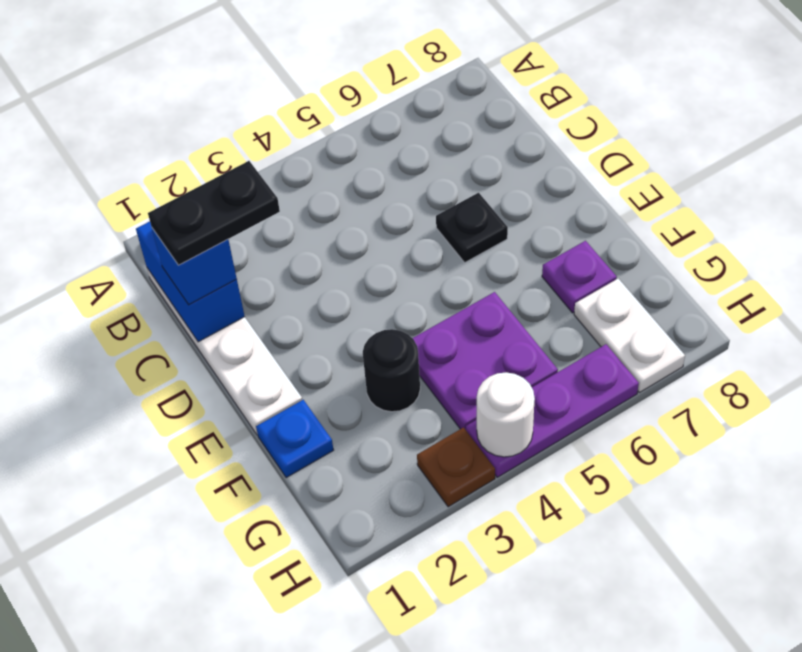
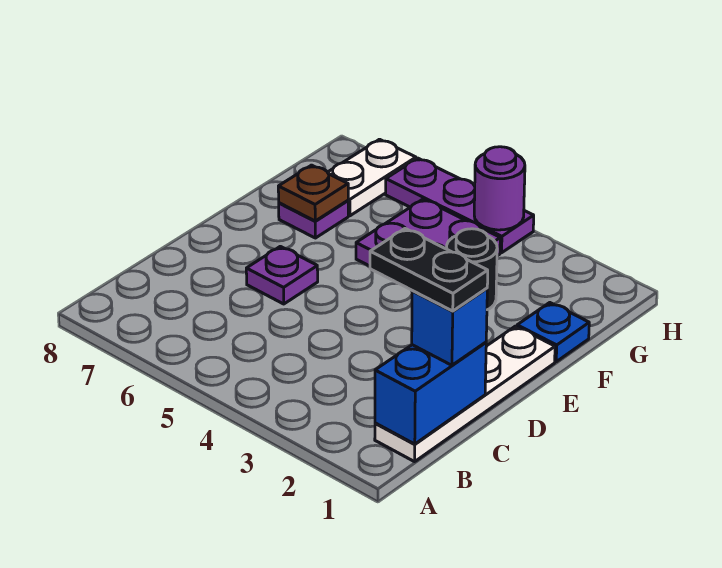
black plate D6 level 1 -> purple plate D6 level 1
brown plate H3 level 1 -> brown plate F7 level 2
white round brick H4 level 2 -> purple round brick H4 level 2

